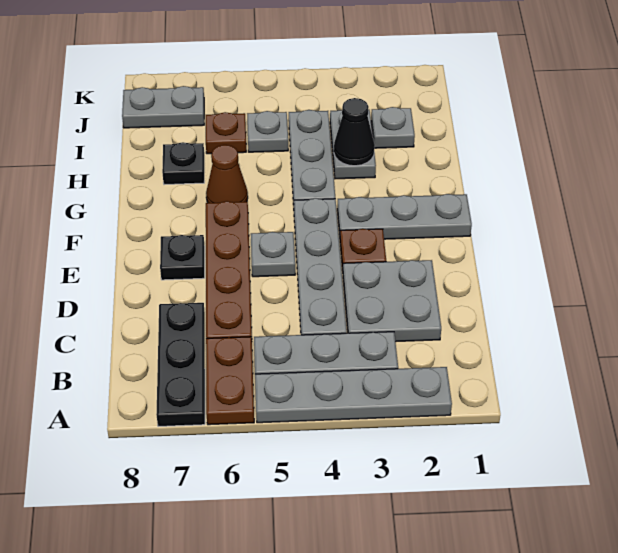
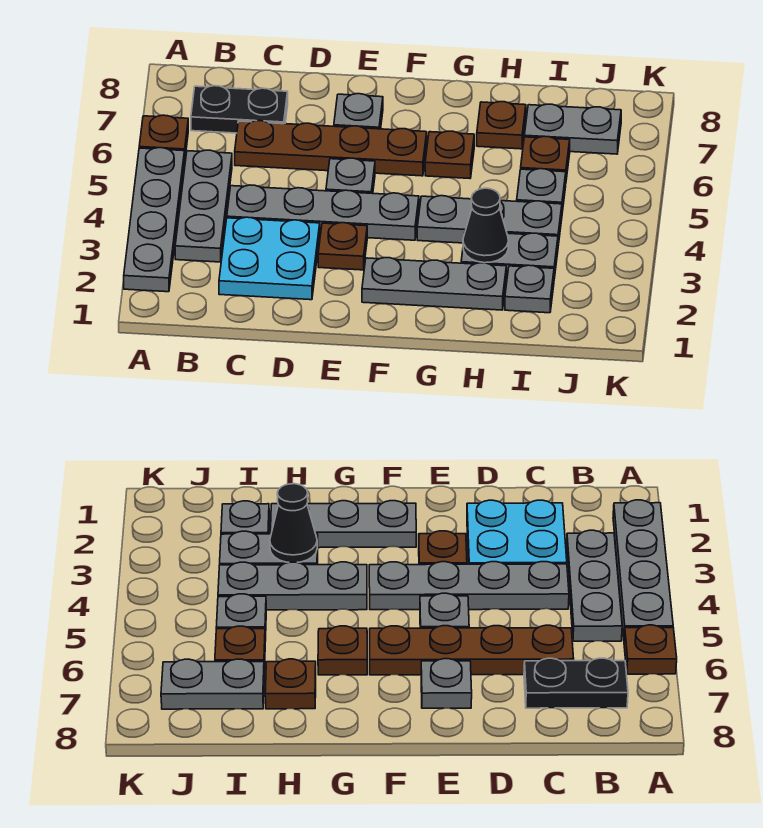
brown plate A6:B6 level 1 -> brown plate A6 level 1
black plate A7:C7 level 1 -> black plate B7:C7 level 1
grey plate C2:D3 level 1 -> cyan plate C2:D3 level 1
black plate E7 level 1 -> grey plate E7 level 1
grey plate F1:F3 level 1 -> grey plate F2:H2 level 1
brown cone G6 level 1 -> brown plate G6 level 1
black plate H7 level 1 -> brown plate H7 level 1
grey plate J7:J8 level 1 -> grey plate I7:J7 level 1

